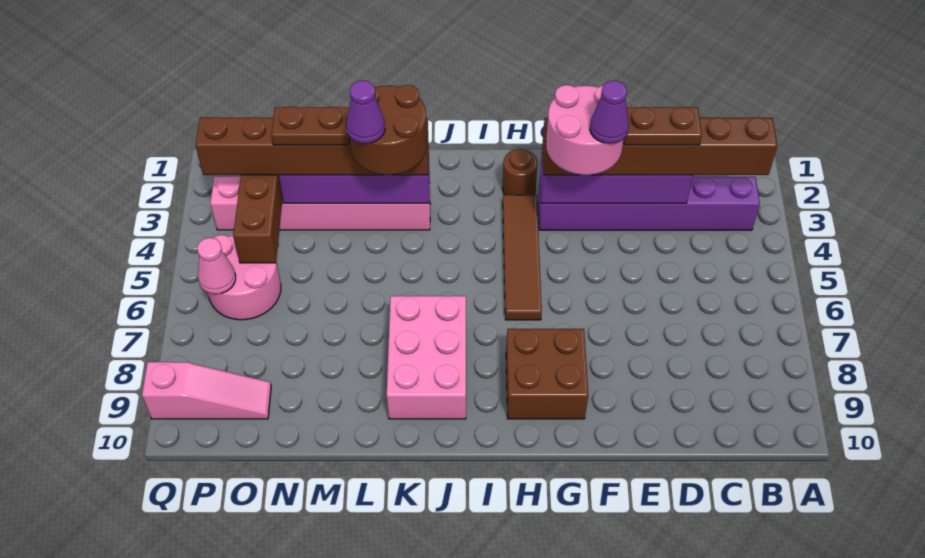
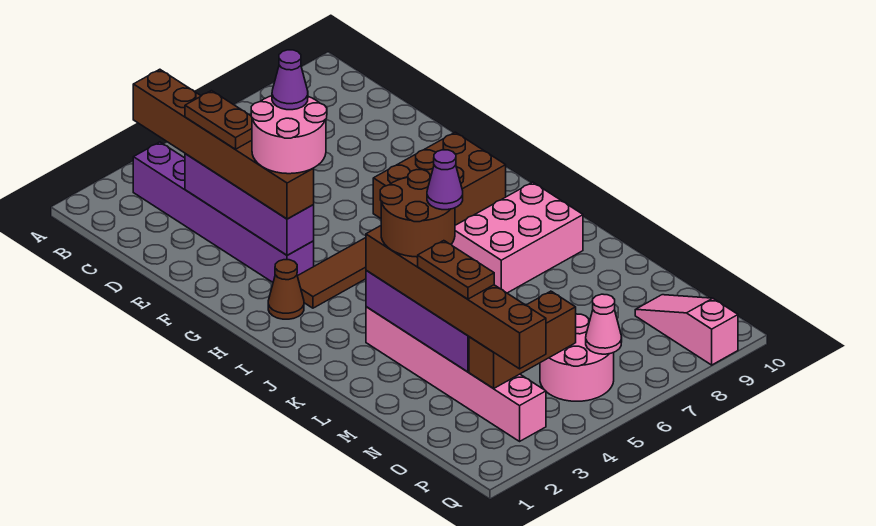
brown brick G8:H9 level 1 -> brown brick G7:H9 level 1
brown round brick H2 level 1 -> brown cone H2 level 1

